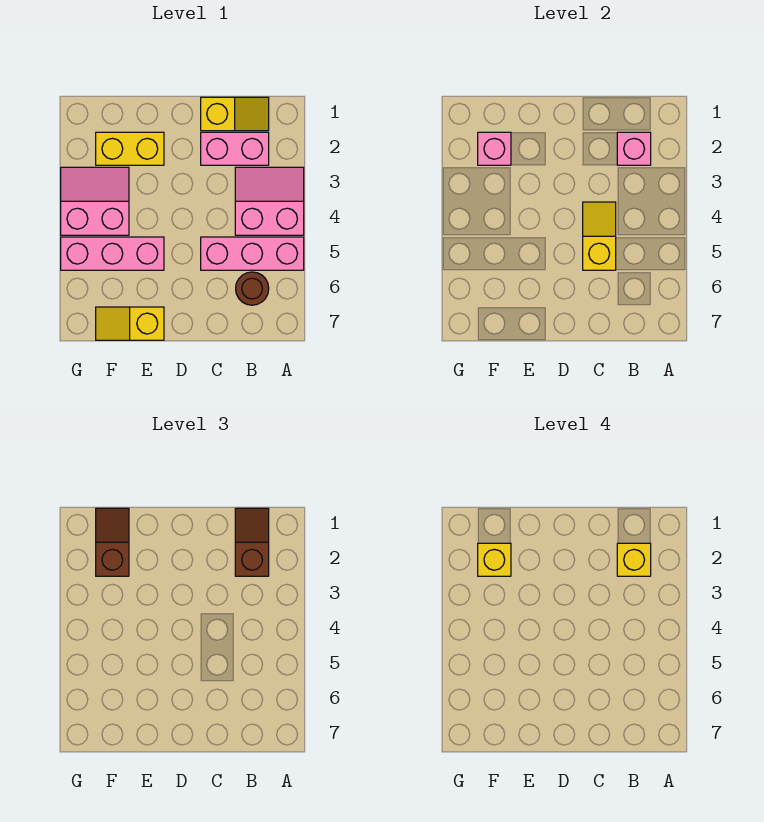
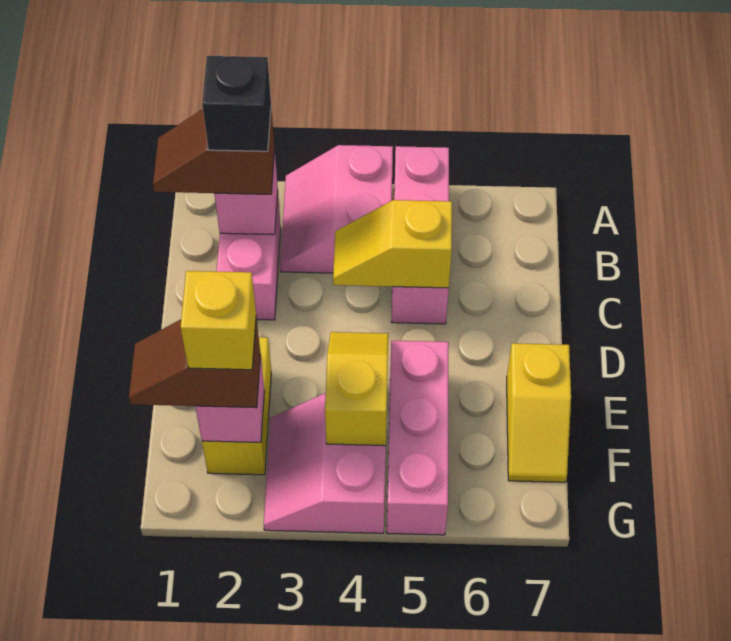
yellow slope B1:C1 level 1 top C -> yellow slope E4:F4 level 2 top F
yellow brick B2 level 4 -> black brick B2 level 4
brown round brick B6 level 1 -> none

